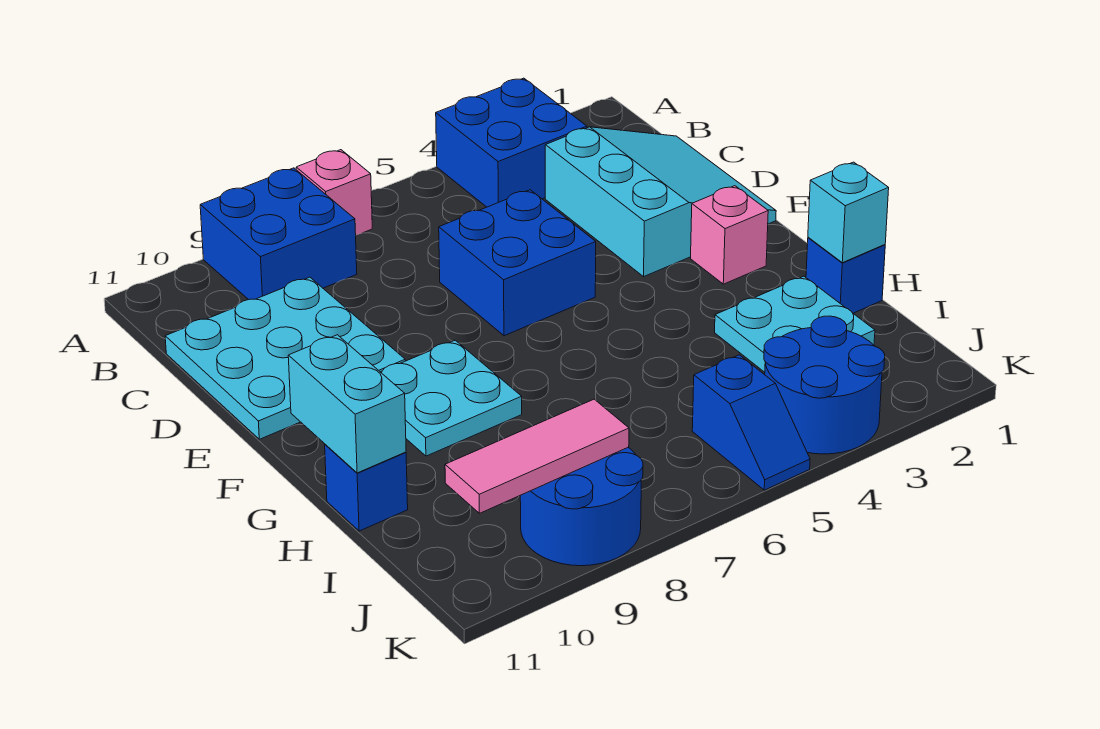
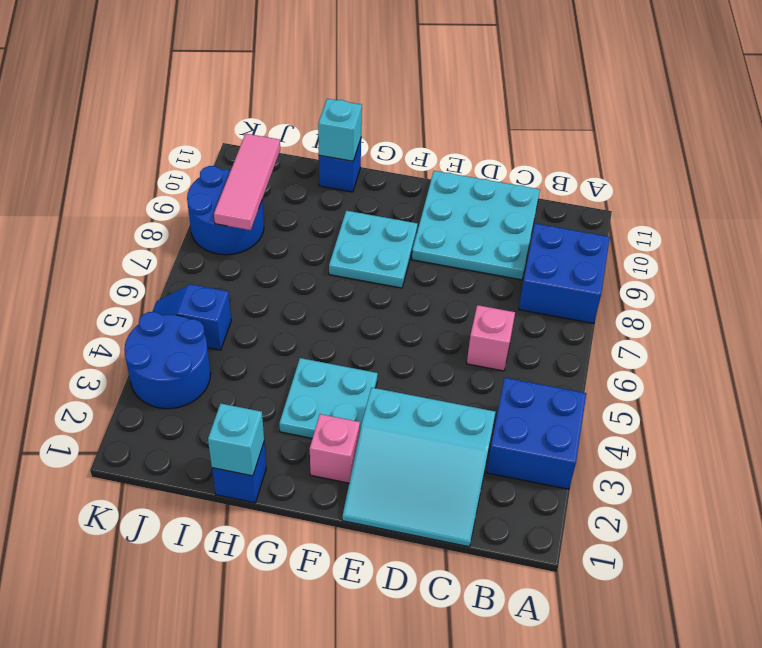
pink brick A7 level 1 -> pink brick C6 level 1
blue brick D5:E6 level 1 -> none
cyan brick G11:H11 level 2 -> cyan brick H11 level 2
cyan plate H2:I3 level 1 -> cyan plate F3:G4 level 1

